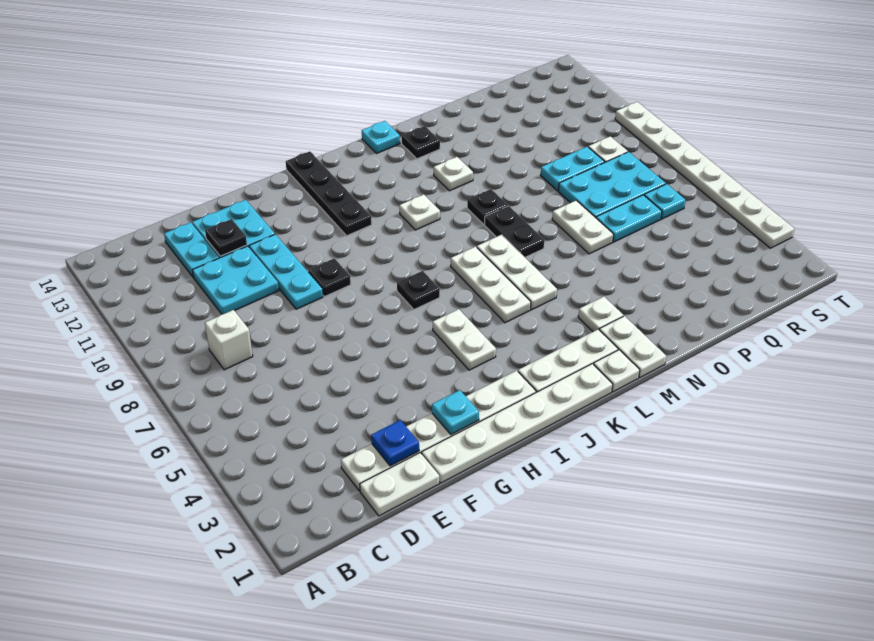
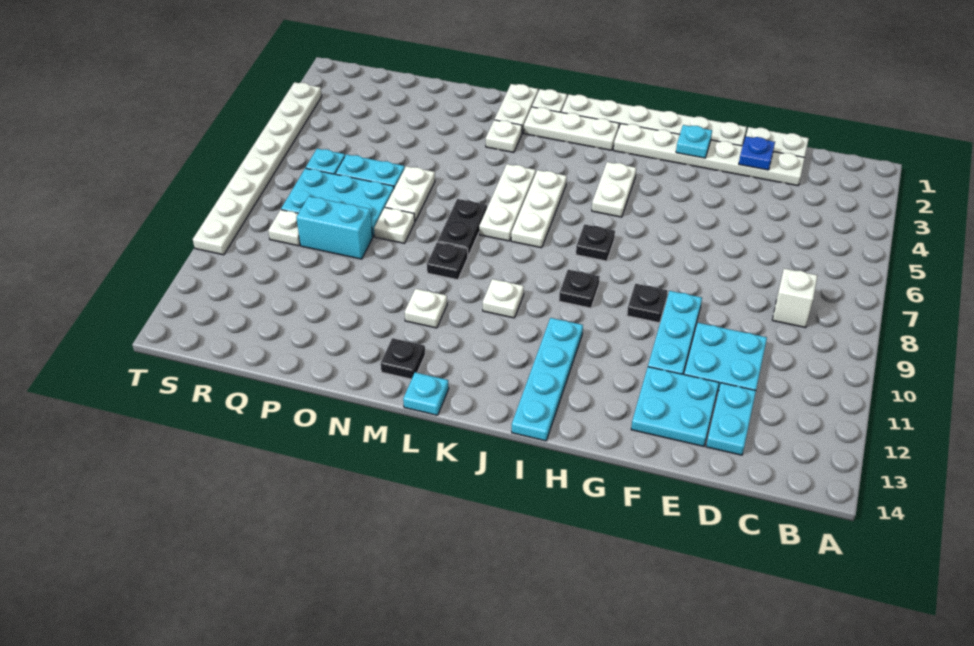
black plate E12 level 2 -> black plate I9 level 1
black plate I11:I14 level 1 -> cyan plate I11:I14 level 1
none -> white plate O8 level 1
cyan plate P9:Q9 level 1 -> cyan brick P9:Q9 level 1

